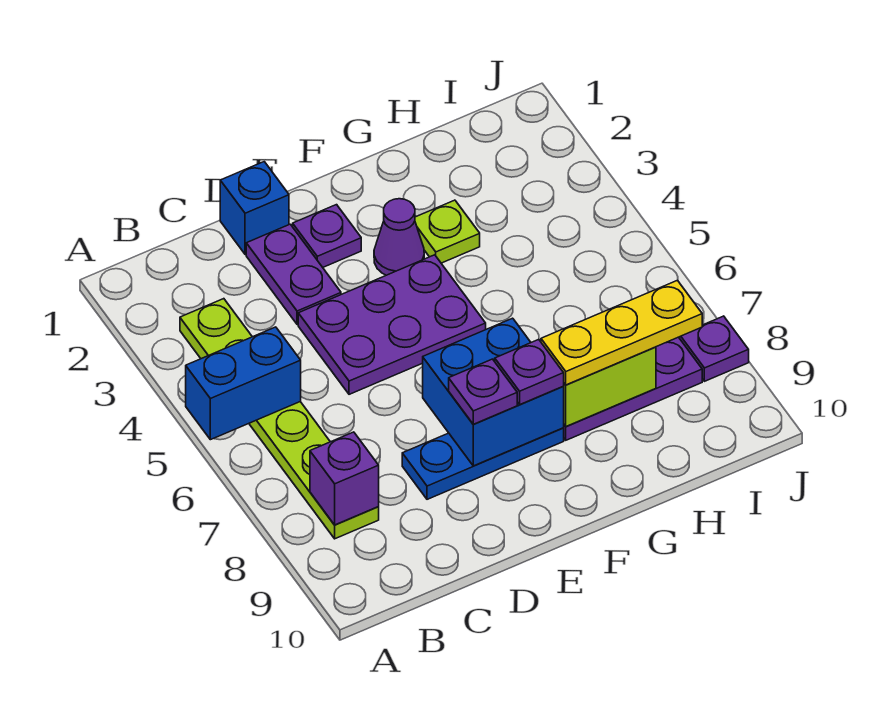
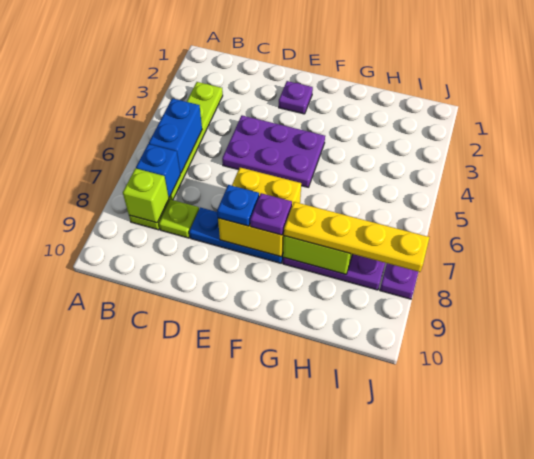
blue brick A5:B5 level 2 -> blue brick B5:B6 level 2
purple brick B8 level 2 -> lime brick B8 level 2
blue brick D1 level 1 -> blue brick B7 level 2
purple plate D2:D3 level 1 -> none
blue brick E7:F8 level 2 -> yellow brick E7:F8 level 2
purple plate E8 level 3 -> blue plate E8 level 3
purple cone F3 level 1 -> none
lime plate G3 level 1 -> lime plate C8 level 1
yellow plate G8:I8 level 3 -> yellow plate G8:J8 level 3

